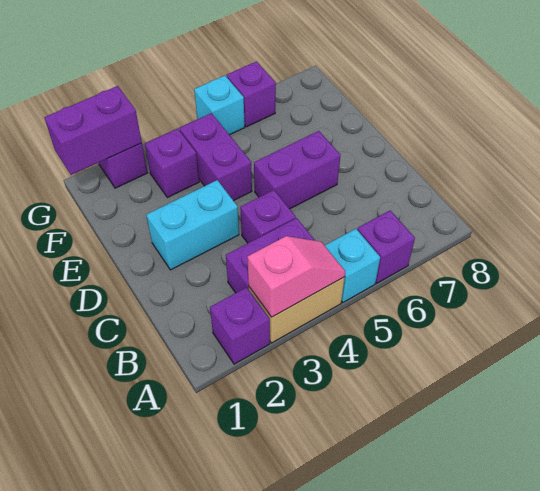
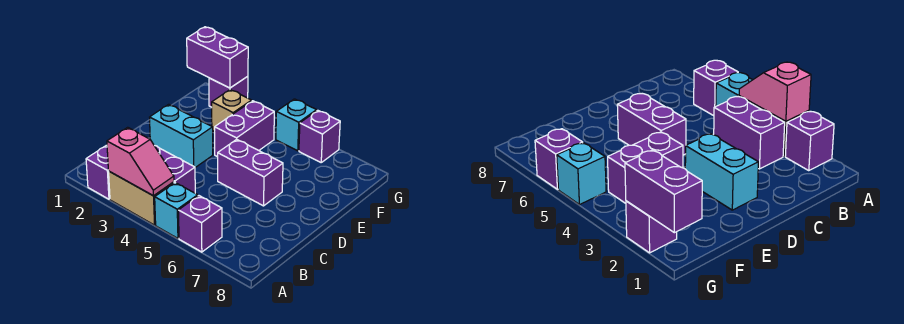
purple brick C4 level 1 -> none
purple brick F3 level 1 -> tan brick F3 level 1

